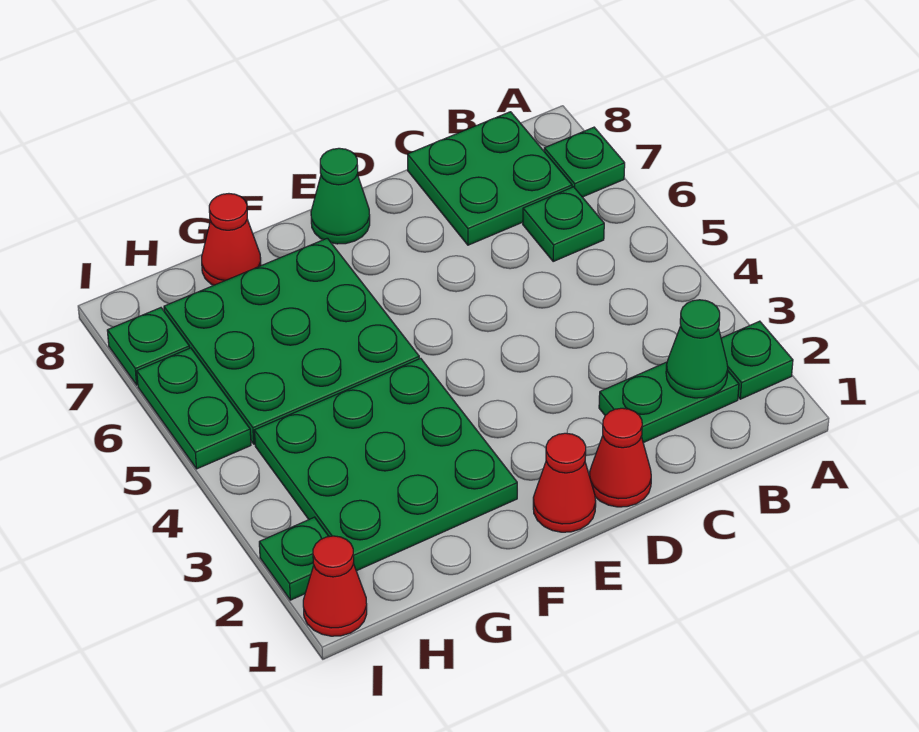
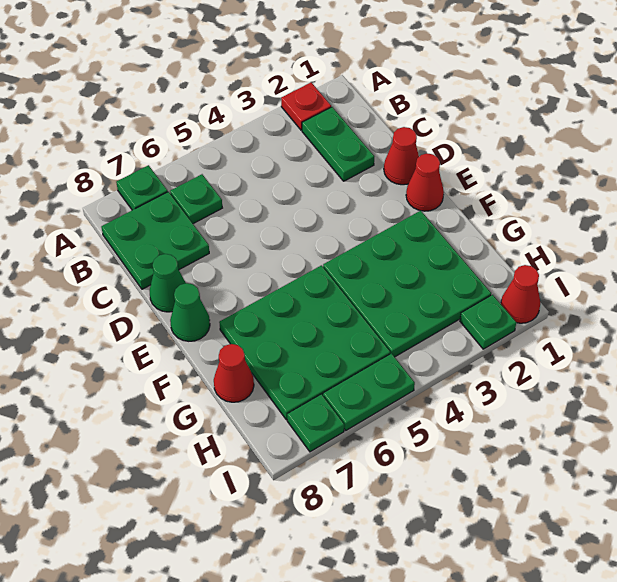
green plate A2 level 1 -> red plate A2 level 1
green cone B2 level 2 -> green cone D8 level 1

